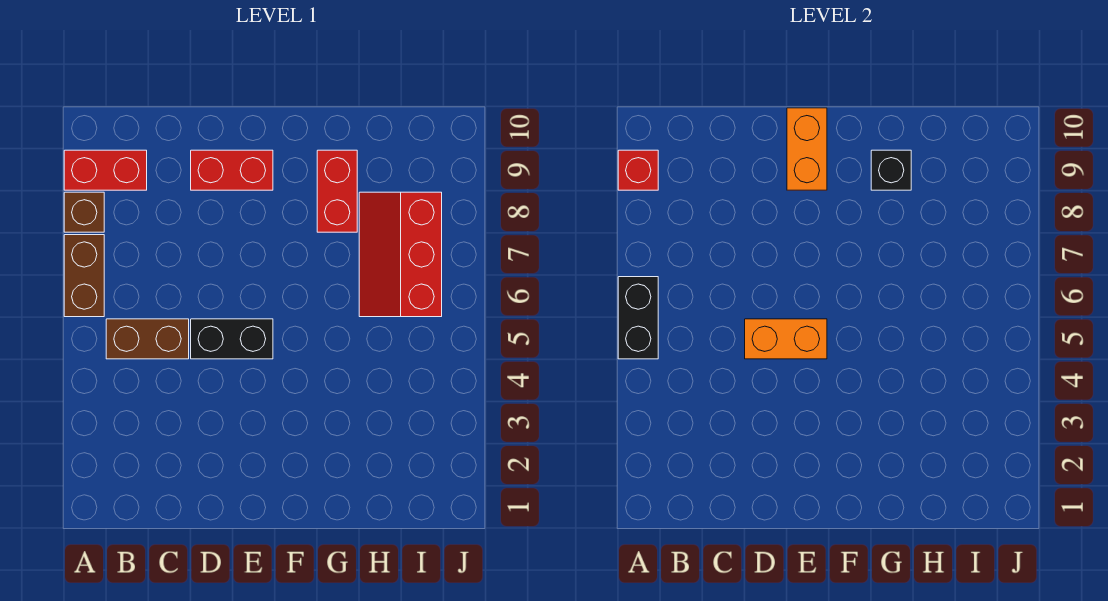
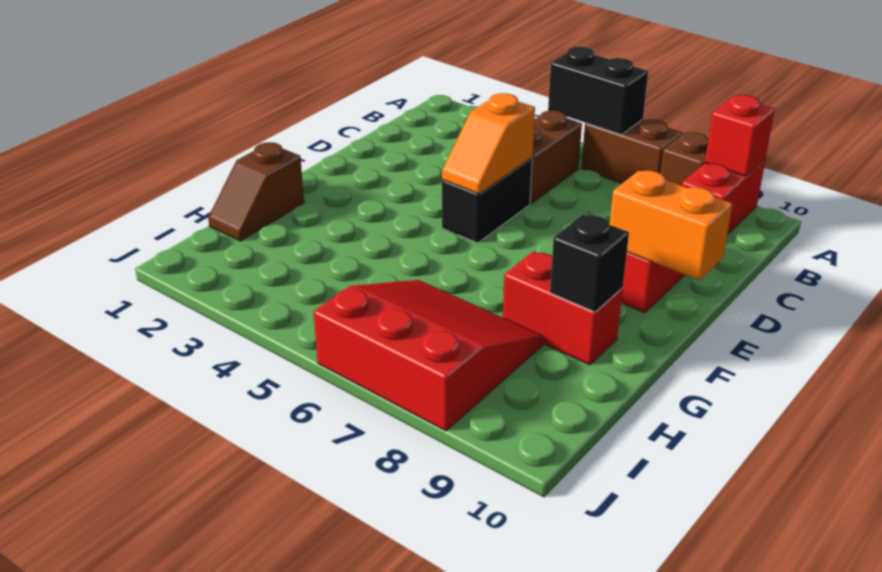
orange brick D5:E5 level 2 -> orange slope D5:E5 level 2 top D
none -> brown slope G1:H1 level 1 top G
red slope H6:I8 level 1 top I -> red slope H6:J8 level 1 top J

